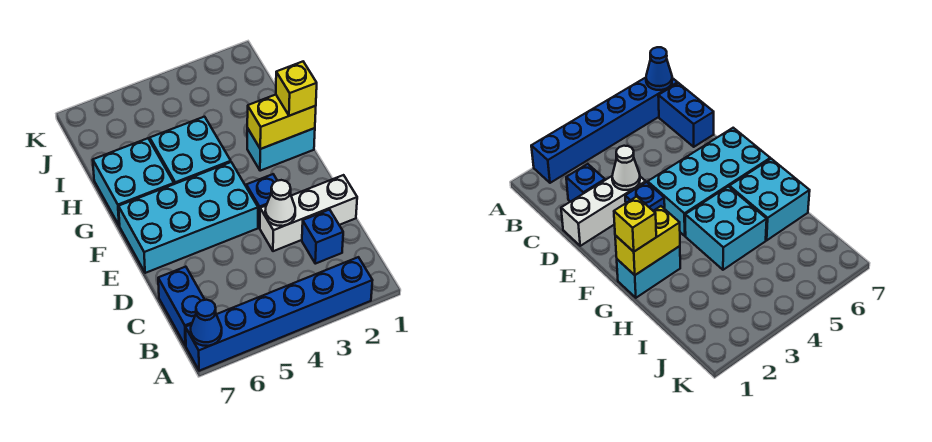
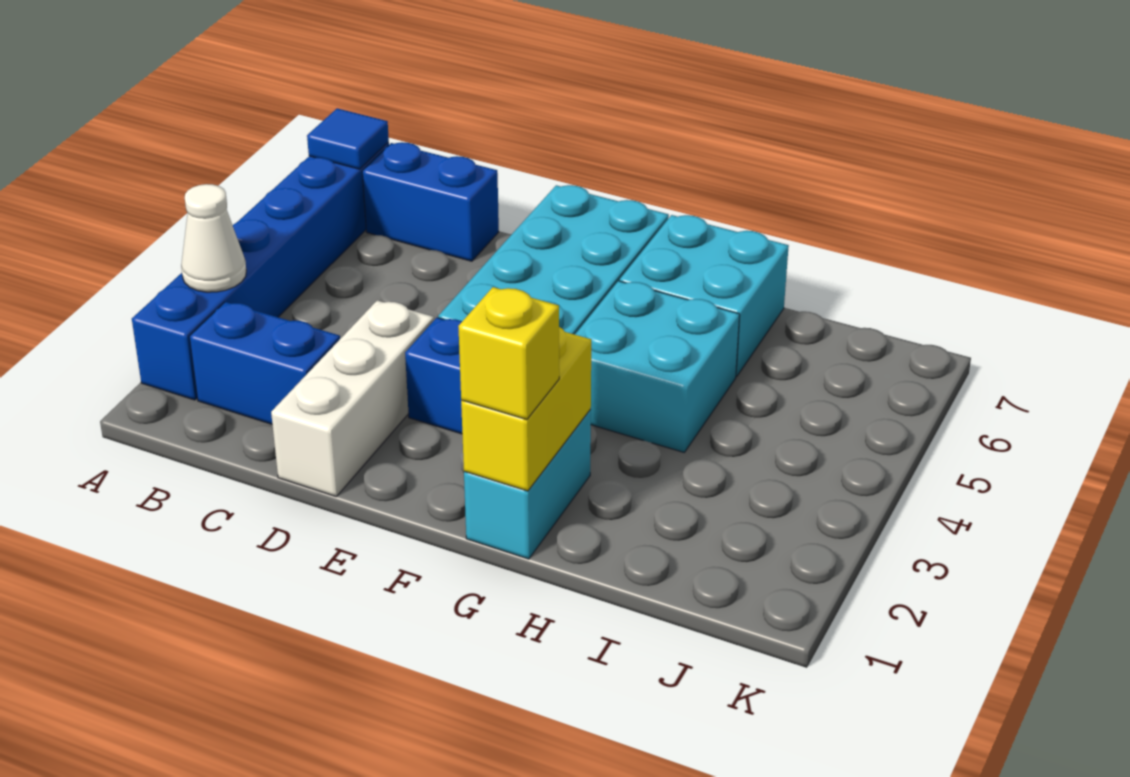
blue cone A7 level 2 -> blue tile A7 level 2
blue brick C2 level 1 -> blue brick B2:C2 level 1
white cone D3 level 2 -> white cone A3 level 2

